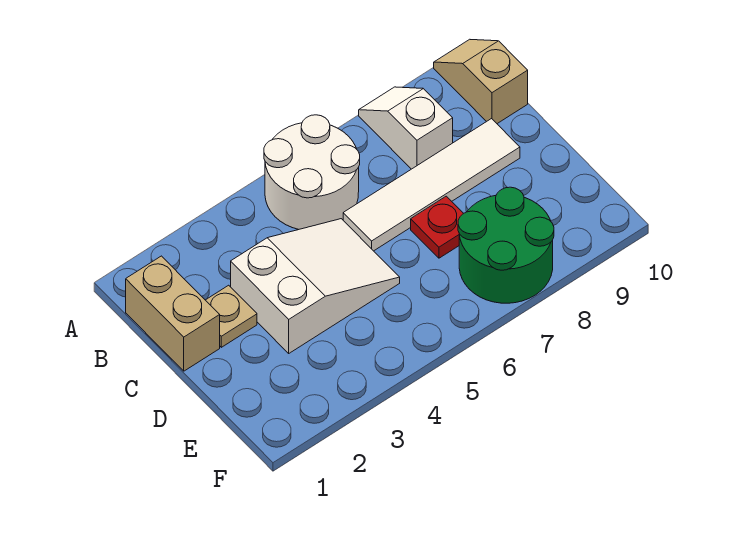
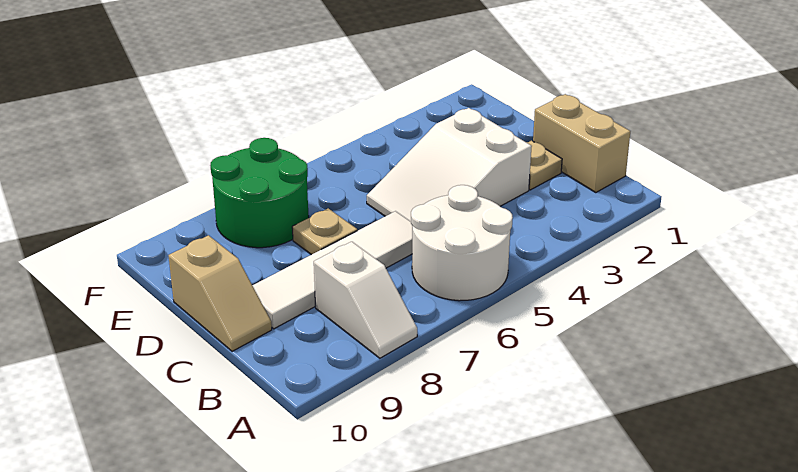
tan slope A10:B10 level 1 top B -> tan slope C10:D10 level 1 top D
red plate D7 level 1 -> tan plate D7 level 1

